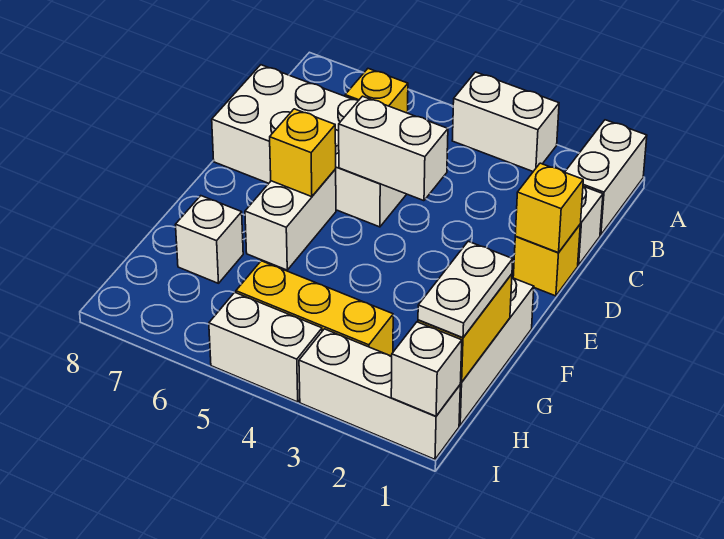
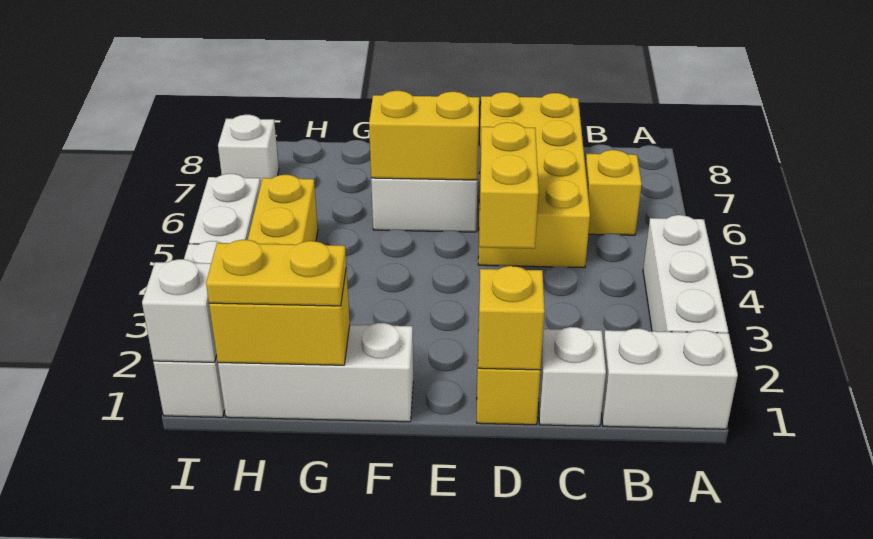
white brick A3:A4 level 1 -> white brick A2:A4 level 1
white brick C5:D8 level 1 -> yellow brick C5:D8 level 1
white brick D4:D5 level 2 -> yellow brick D4:D5 level 2
yellow brick E6 level 2 -> yellow brick E6:F6 level 2
white plate G1:H1 level 3 -> yellow plate G1:H1 level 3
white brick G7 level 1 -> white brick I7 level 1

